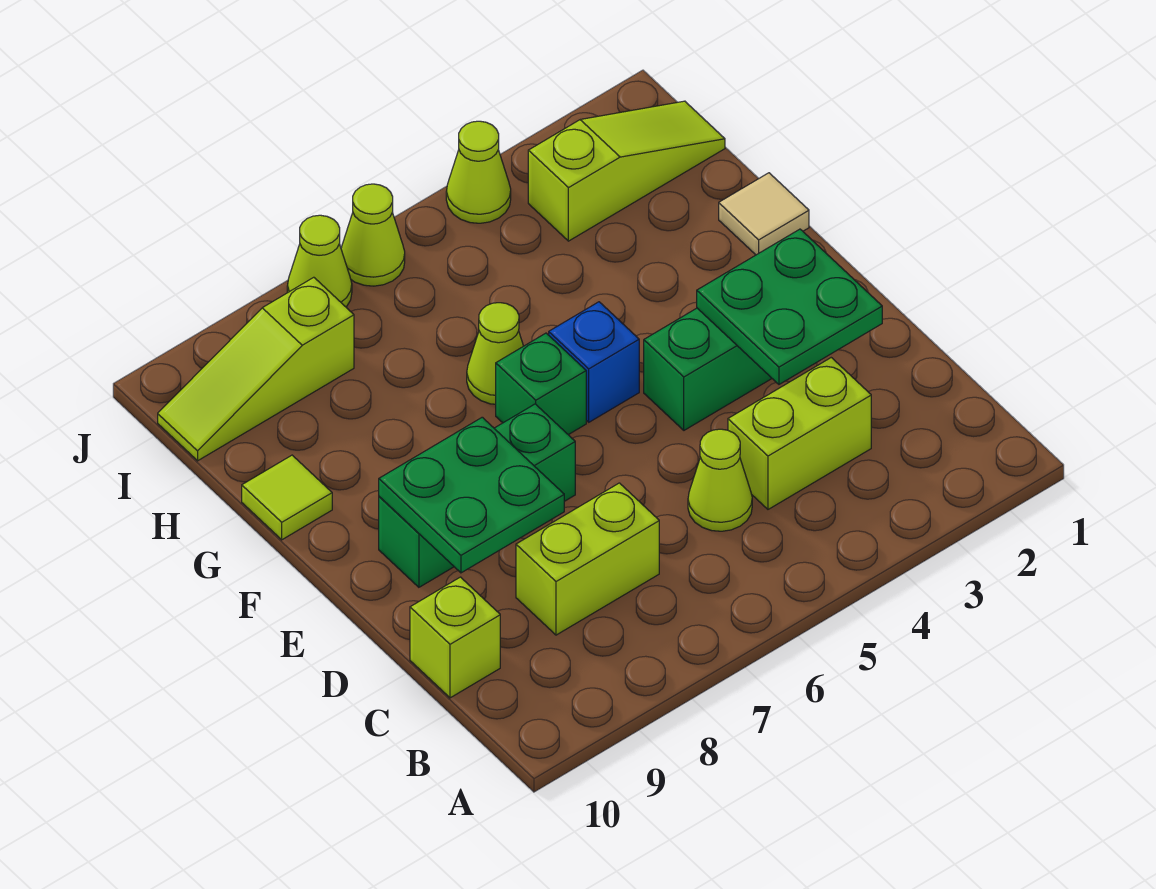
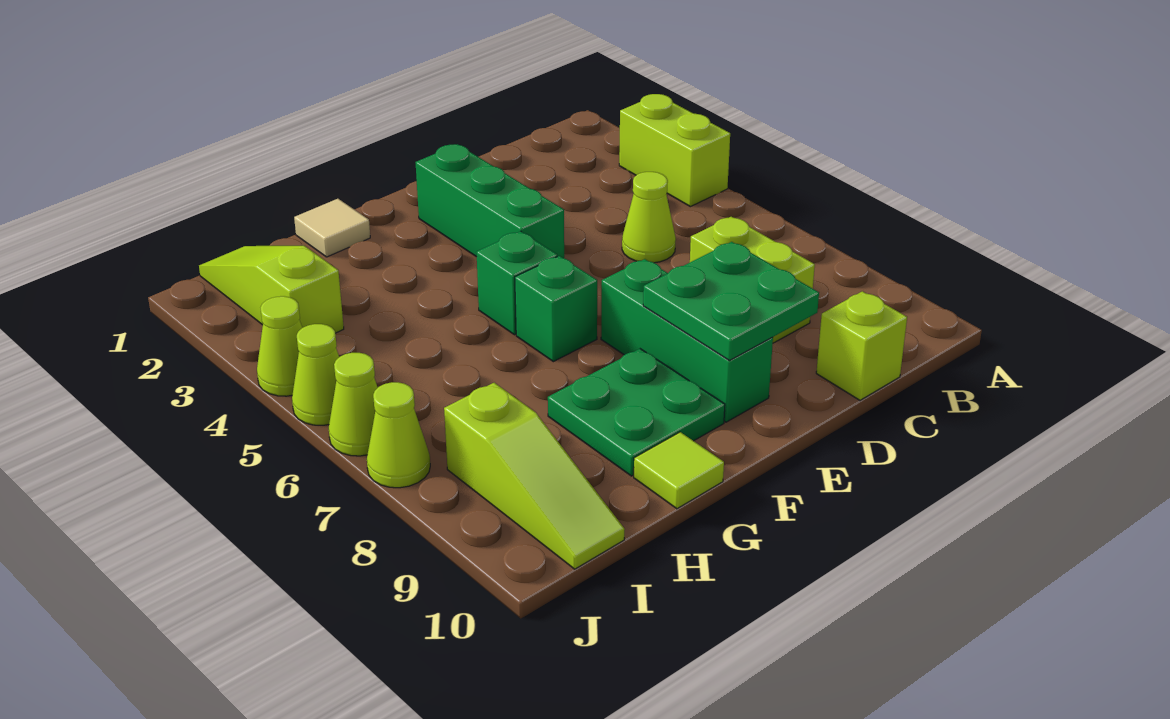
lime brick C3:C4 level 1 -> lime brick A3:A4 level 1
green plate D2:E3 level 2 -> green plate F8:G9 level 1
blue brick F5 level 1 -> green brick F5 level 1
lime cone G6 level 1 -> lime cone J5 level 1

